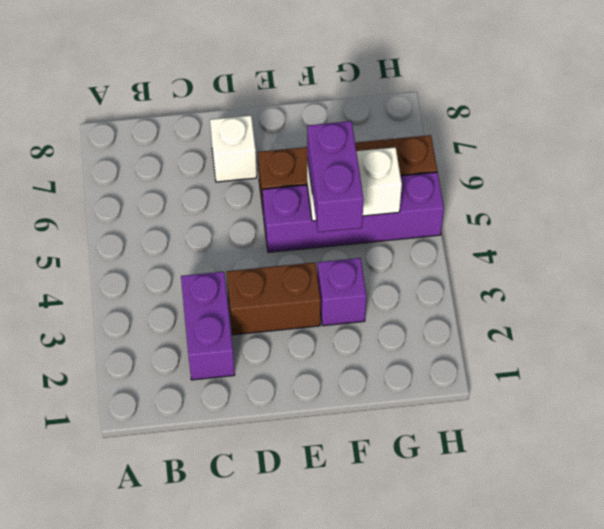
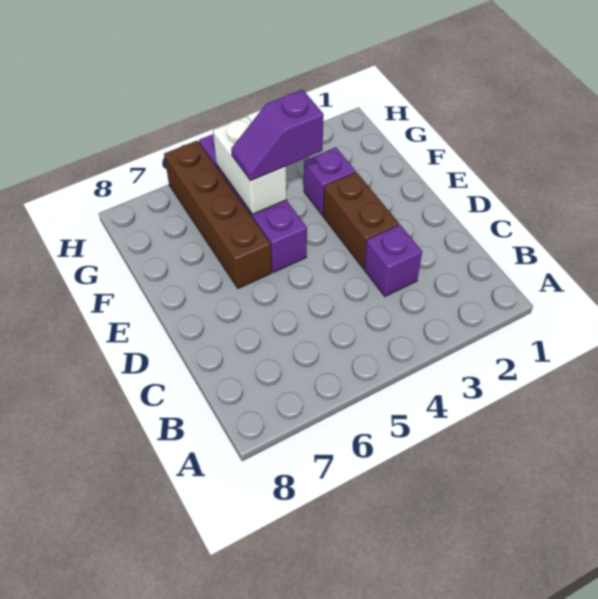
purple brick C2:C3 level 1 -> purple brick C3 level 1
white brick D7 level 1 -> none
purple brick F4:F5 level 3 -> purple slope F4:F5 level 3 top 4

